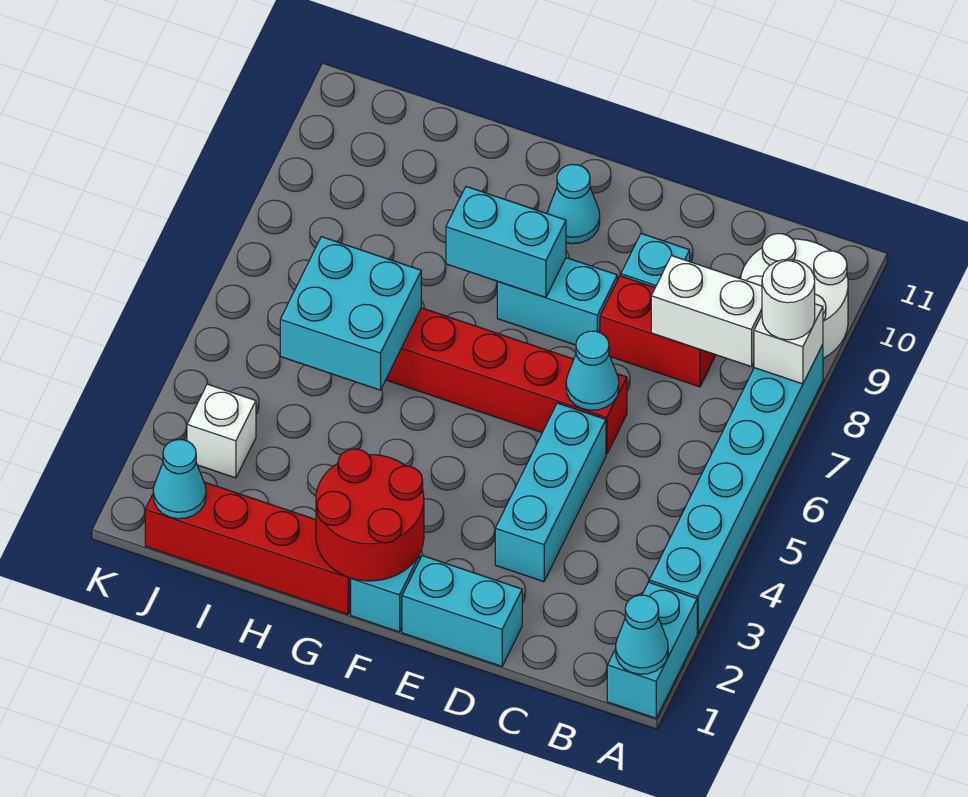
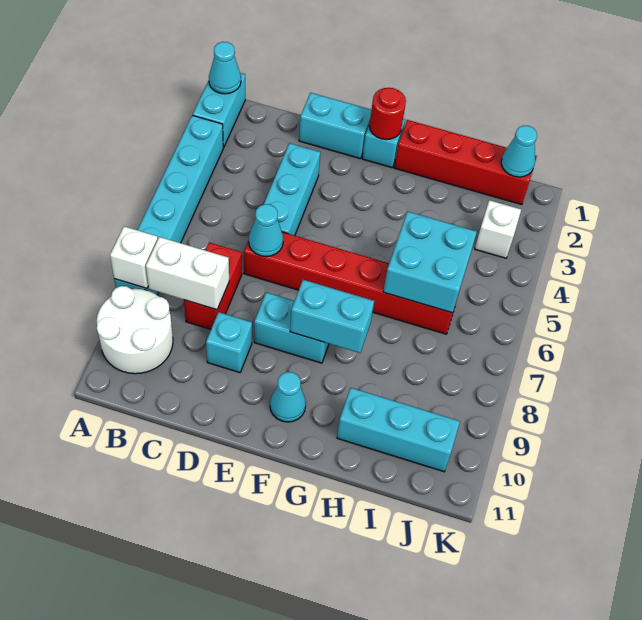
white round brick A8 level 3 -> none
red brick C8:D8 level 1 -> red brick C7:C8 level 1
red round brick F1:G2 level 2 -> red round brick F1 level 2
none -> cyan brick H10:J10 level 1

